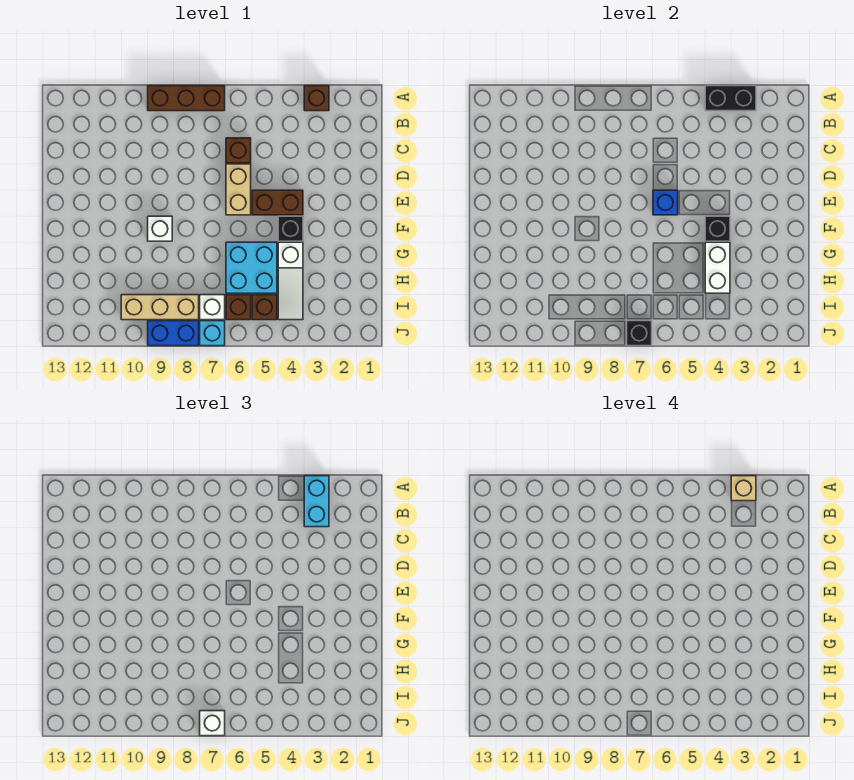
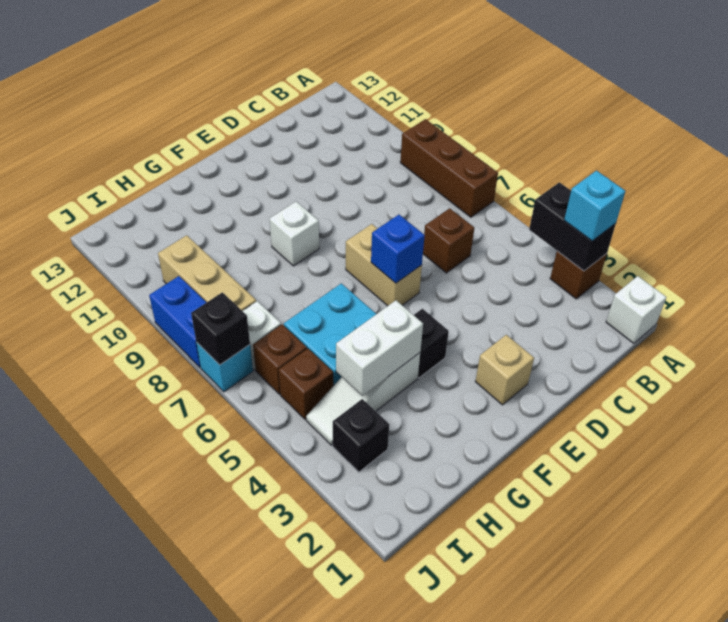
cyan brick A3:B3 level 3 -> cyan brick A3 level 3
tan brick A3 level 4 -> tan brick E2 level 1
tan brick D6:E6 level 1 -> tan brick E6:E7 level 1
brown brick E4:E5 level 1 -> none
black brick F4 level 2 -> black brick I3 level 1
white brick J7 level 3 -> white brick A1 level 1

